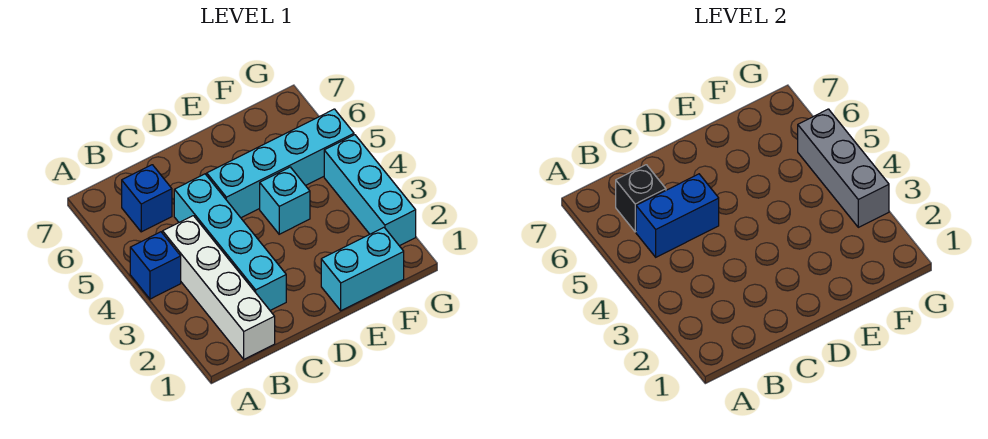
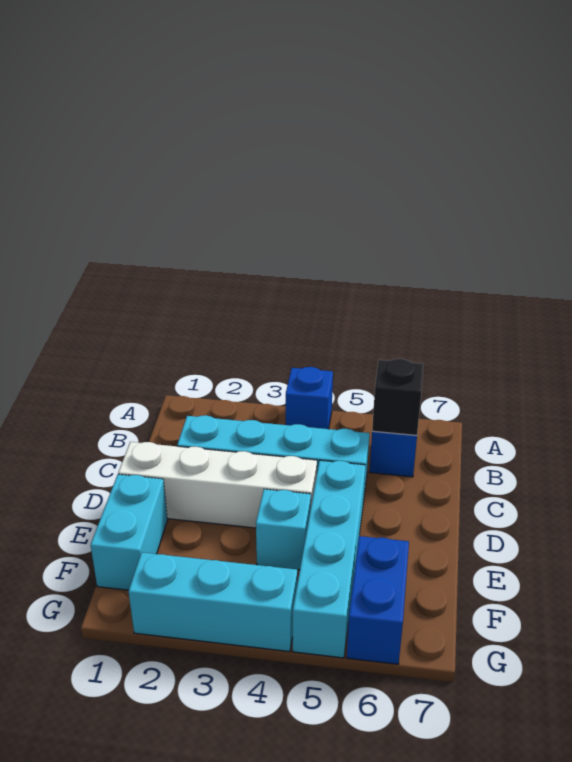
white brick B1:B4 level 1 -> white brick D1:D4 level 1
blue brick B5:C5 level 2 -> blue brick F6:G6 level 1
grey brick G3:G5 level 2 -> none

